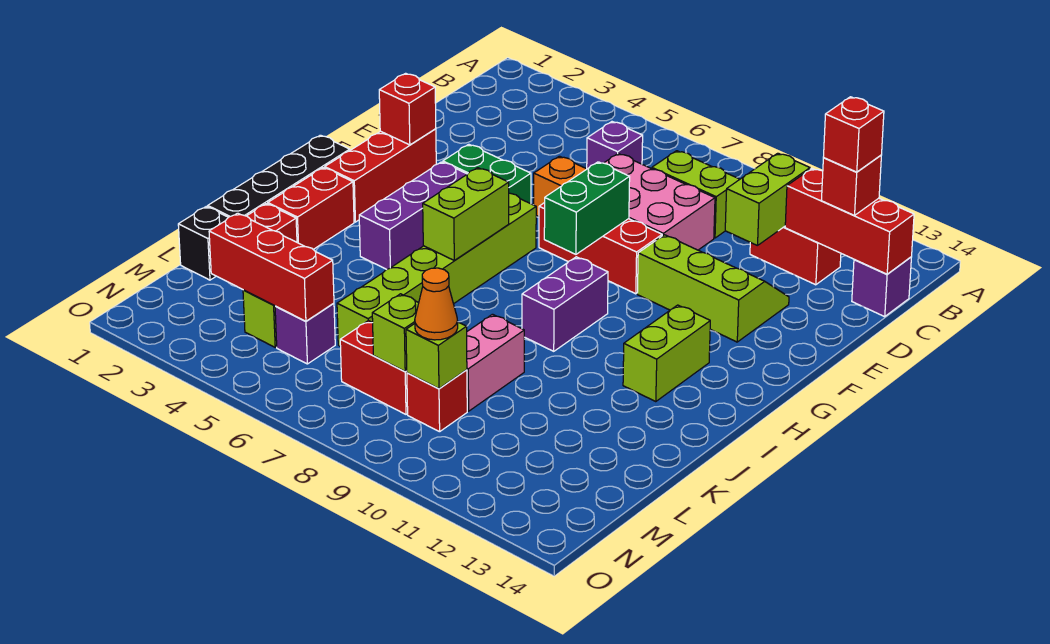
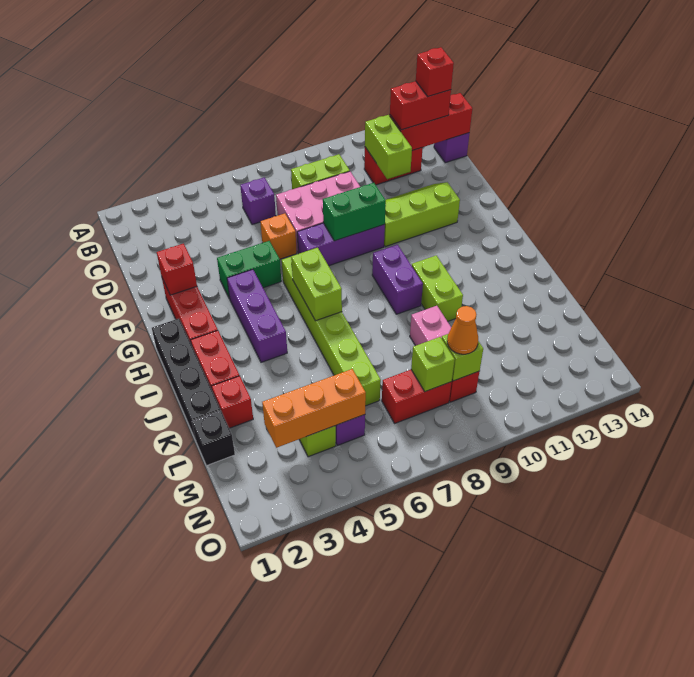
red brick C13 level 3 -> red brick C12:C13 level 3
red brick F7:F9 level 1 -> purple brick F7:F9 level 1
green brick F8:G8 level 2 -> green brick F8:F9 level 2
lime brick H12:I12 level 1 -> lime brick I10:J10 level 1
red brick M3:M5 level 2 -> orange brick M3:M5 level 2

